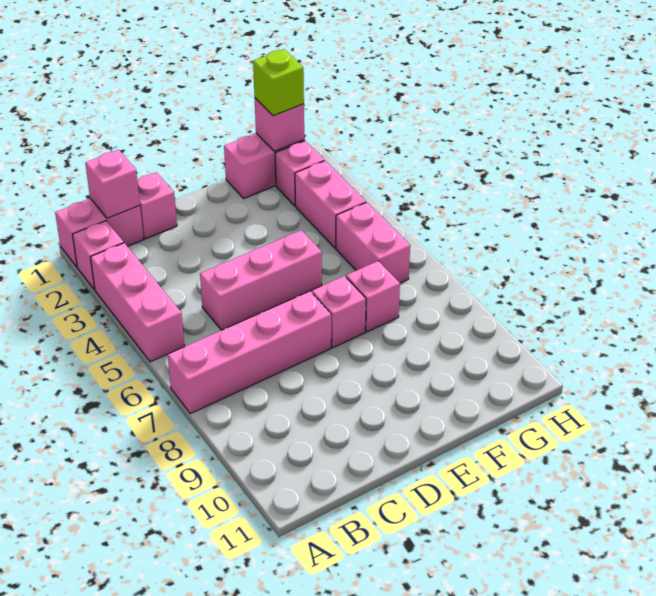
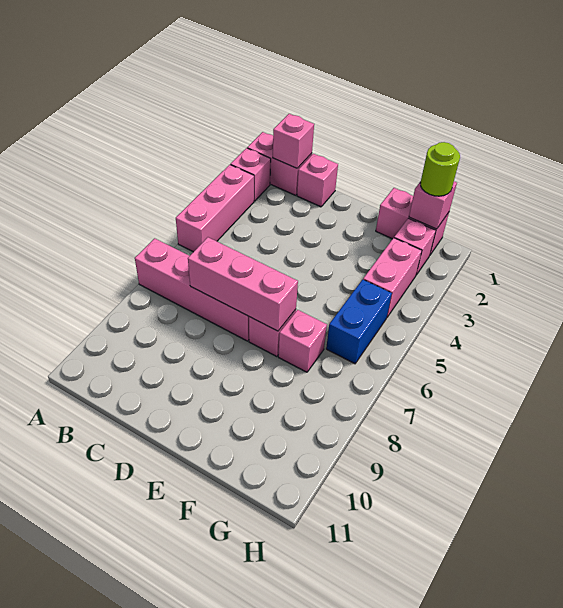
pink brick C5:E5 level 1 -> pink brick C7:E7 level 2
lime brick G1 level 3 -> lime round brick G1 level 3
pink brick G5:G6 level 1 -> blue brick G5:G6 level 1

